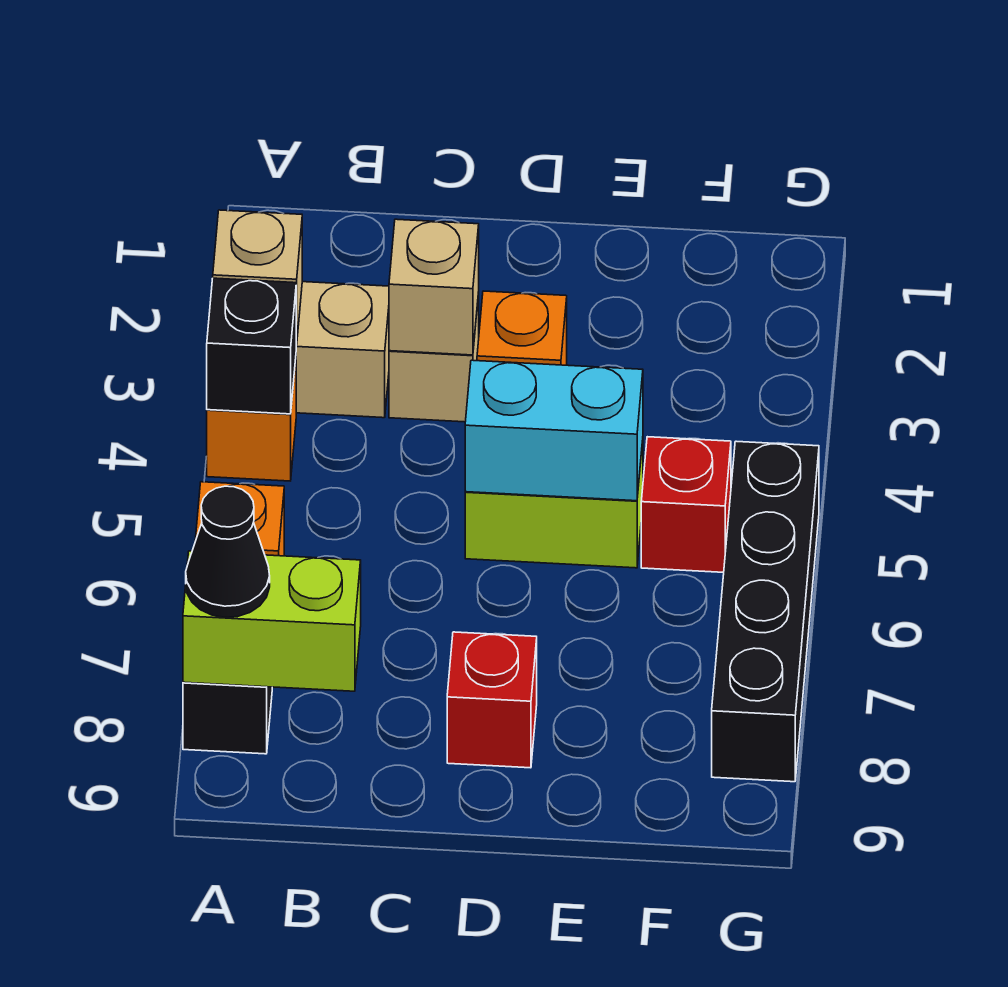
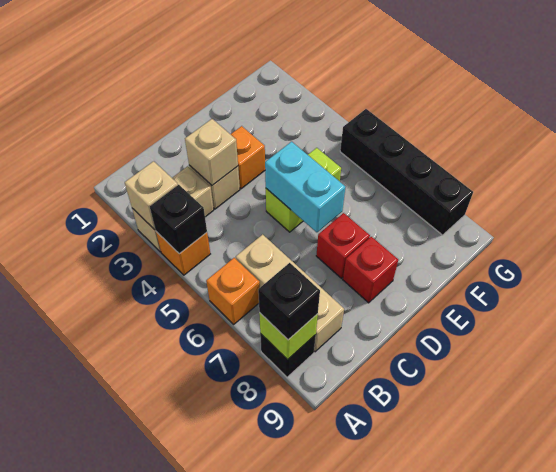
lime brick A8:B8 level 2 -> lime brick A8 level 2
black cone A8 level 3 -> black brick A8 level 3
none -> tan brick B6:B8 level 1
cyan brick D5:E5 level 2 -> cyan brick D5:D6 level 2
red brick F5 level 1 -> red brick D7 level 1

